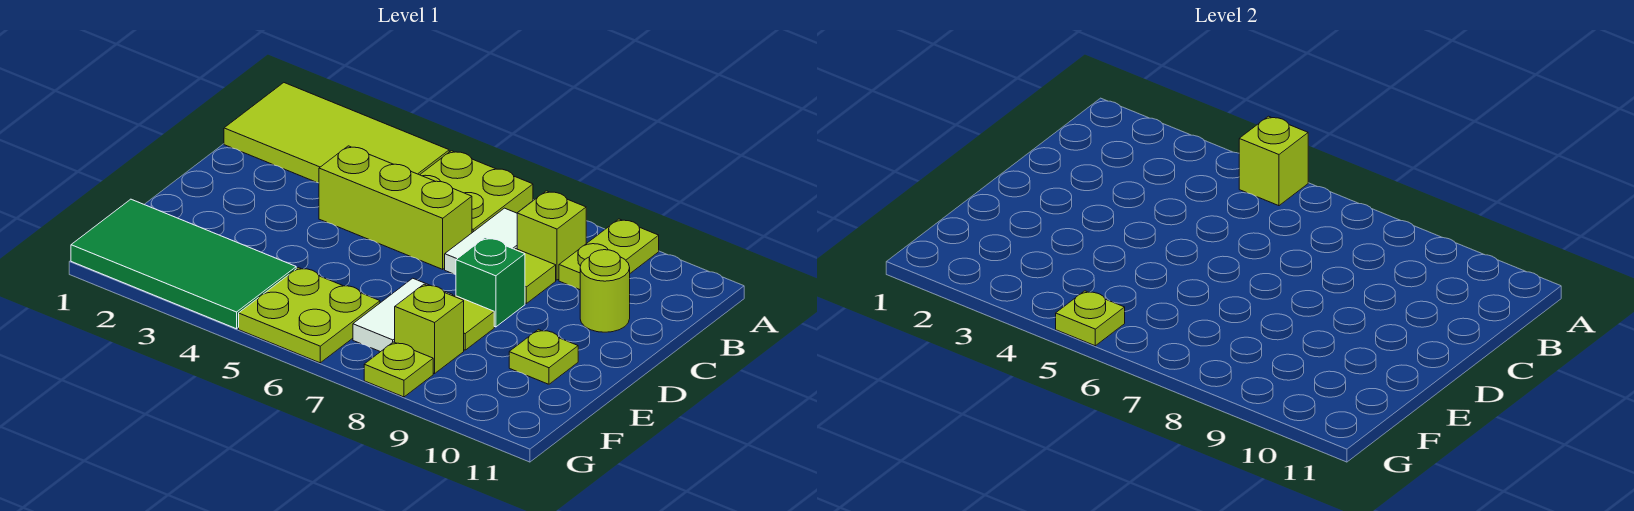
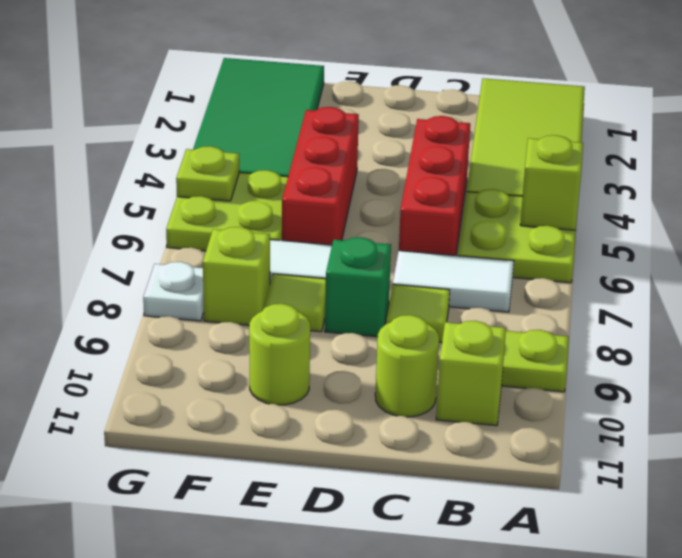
lime brick B8 level 1 -> lime brick B10 level 1
lime brick C4:C6 level 1 -> red brick C4:C6 level 1
none -> red brick E4:E6 level 1
lime plate E10 level 1 -> lime round brick E10 level 1
lime plate G8 level 1 -> white plate G8 level 1

